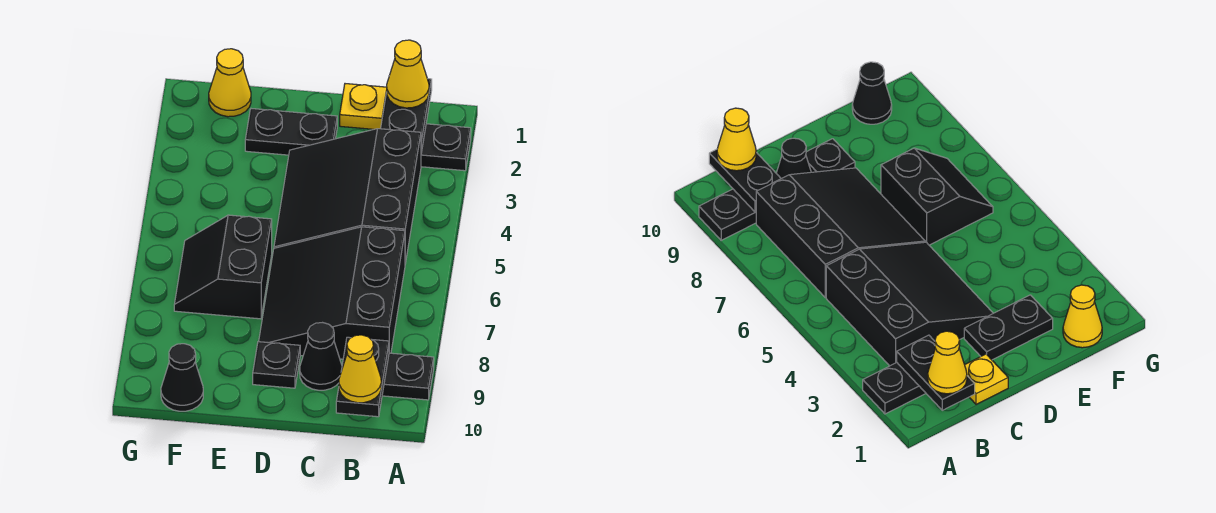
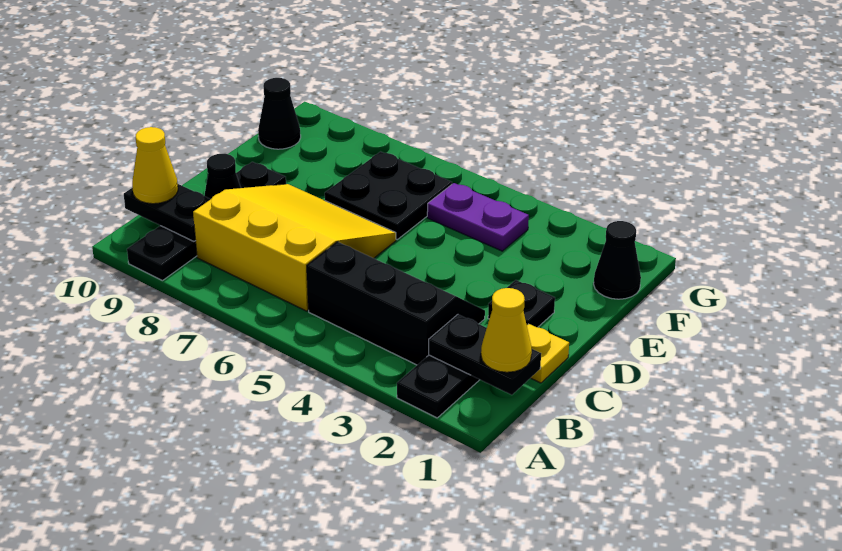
black slope B3:D5 level 1 top B -> black slope B3:C5 level 1 top B
black slope B6:D8 level 1 top B -> yellow slope B6:D8 level 1 top B
black plate D2:E2 level 1 -> black plate D2 level 1
black slope E6:F7 level 1 top E -> black plate E6:F7 level 1
yellow cone F1 level 1 -> black cone F1 level 1
none -> purple plate F4:F5 level 1

